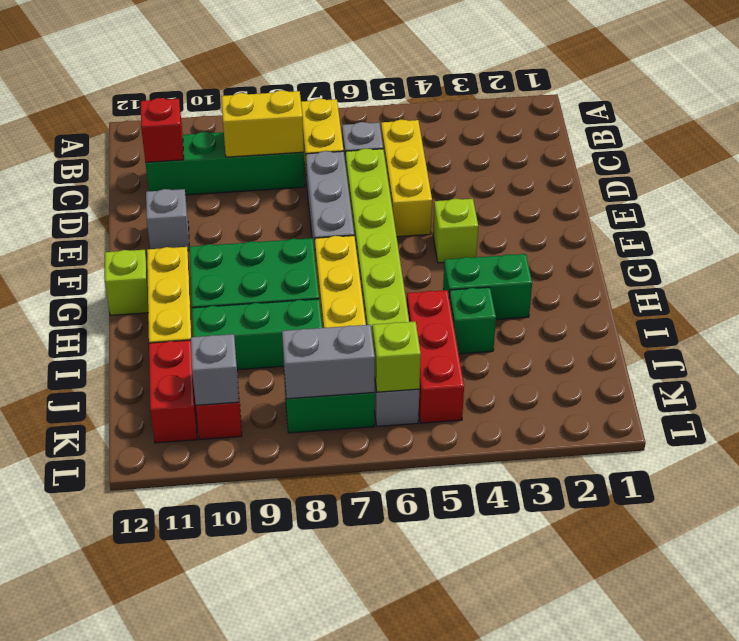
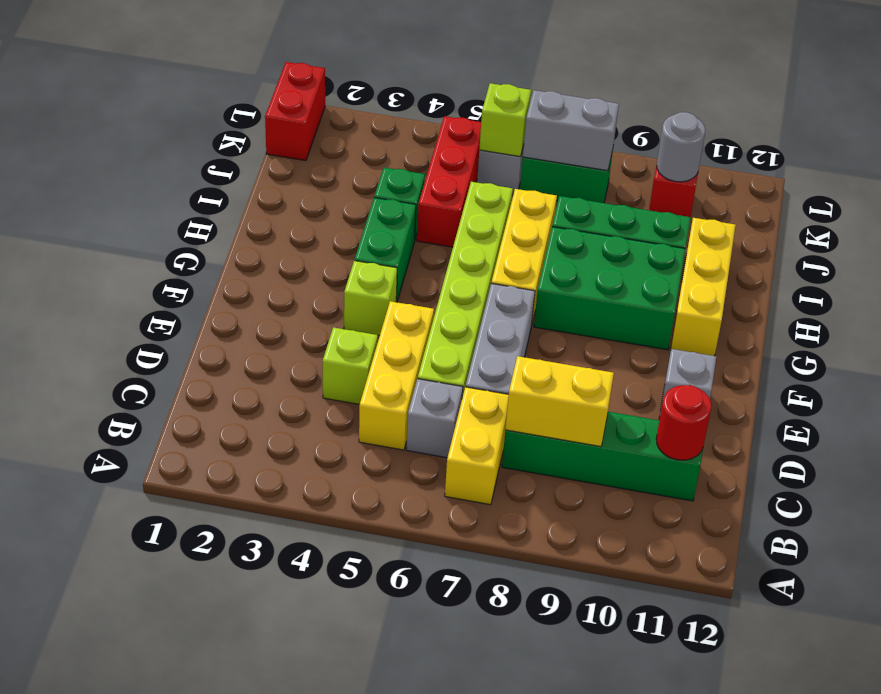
red brick C11 level 2 -> red round brick C11 level 2
lime brick G12 level 1 -> lime brick D4 level 1
green brick H3:H4 level 1 -> green brick G4:H4 level 1
red brick J11:K11 level 1 -> red brick K1:L1 level 1
grey brick K10 level 2 -> grey round brick K10 level 2

